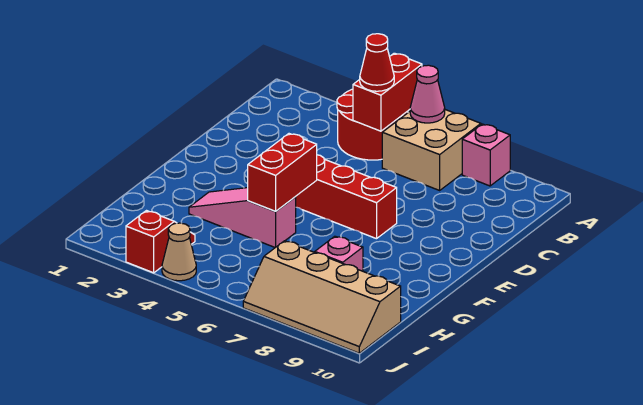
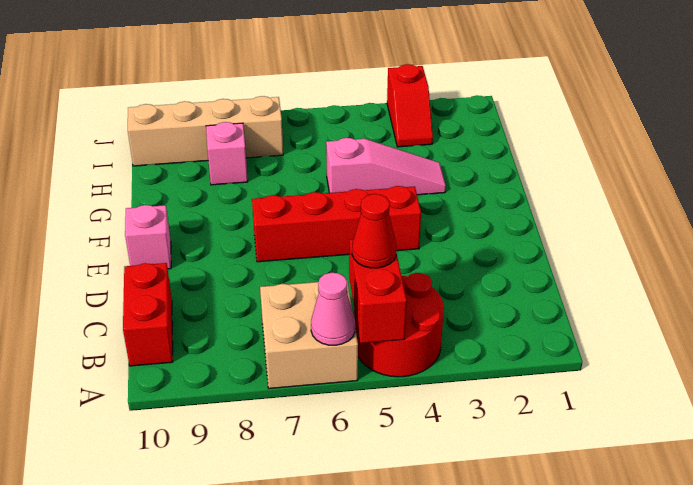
pink brick A8 level 1 -> pink brick E10 level 1
red brick F5:G5 level 2 -> red brick B10:C10 level 1
tan cone J4 level 1 -> none

